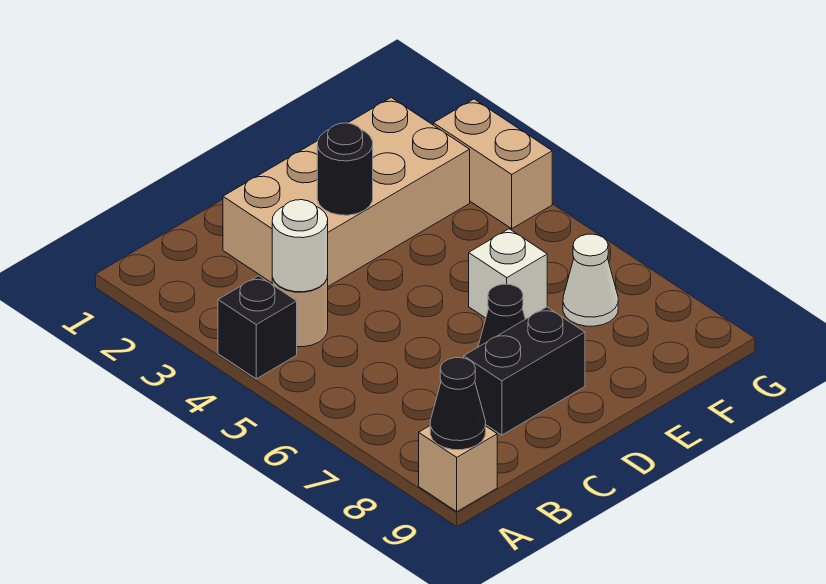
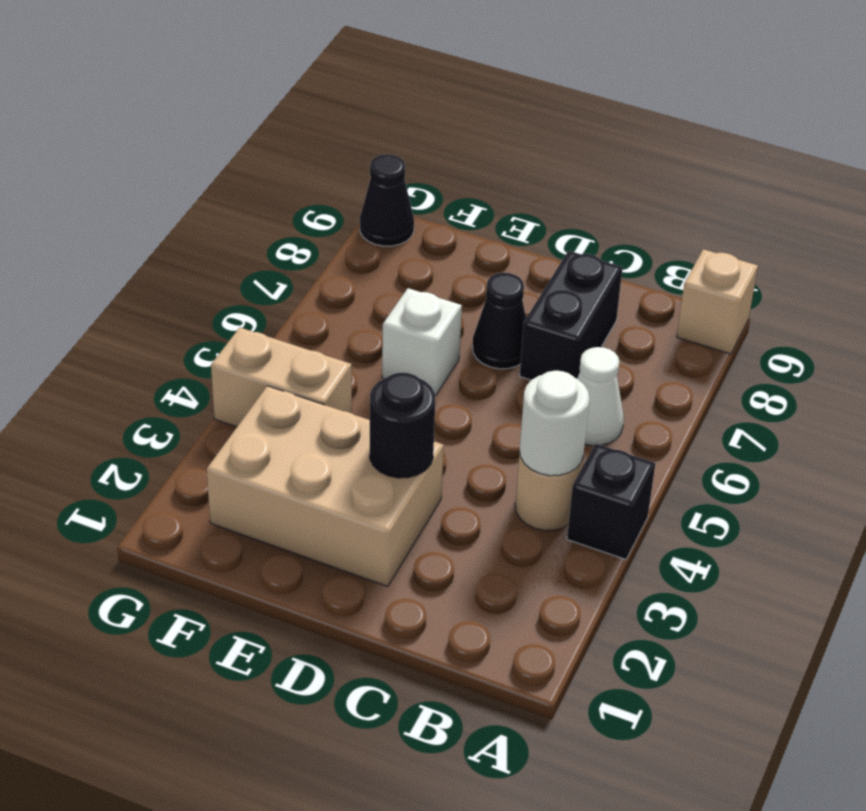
black cone A9 level 2 -> black cone G9 level 1
tan brick C2:F3 level 1 -> tan brick D2:F3 level 1
black brick C8:D8 level 1 -> black brick C7:C8 level 1
white cone F7 level 1 -> white cone B6 level 1
tan brick G3:G4 level 1 -> tan brick F4:G4 level 1

